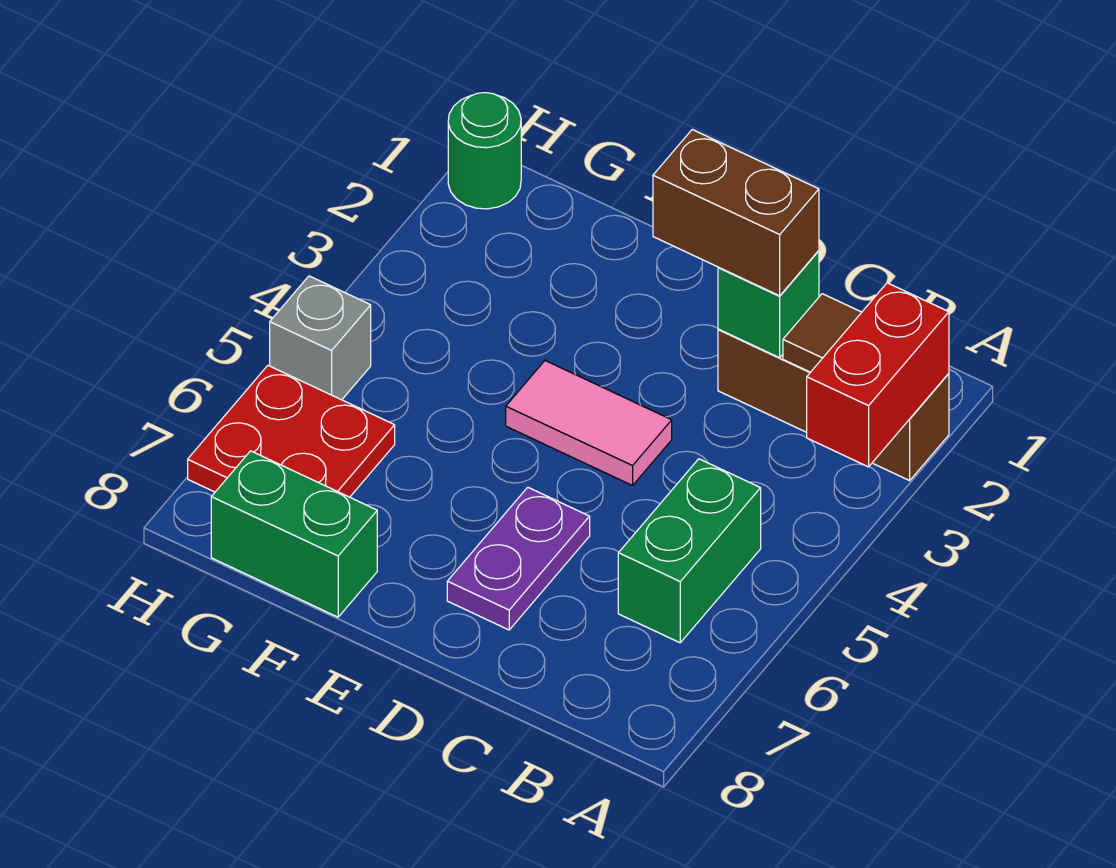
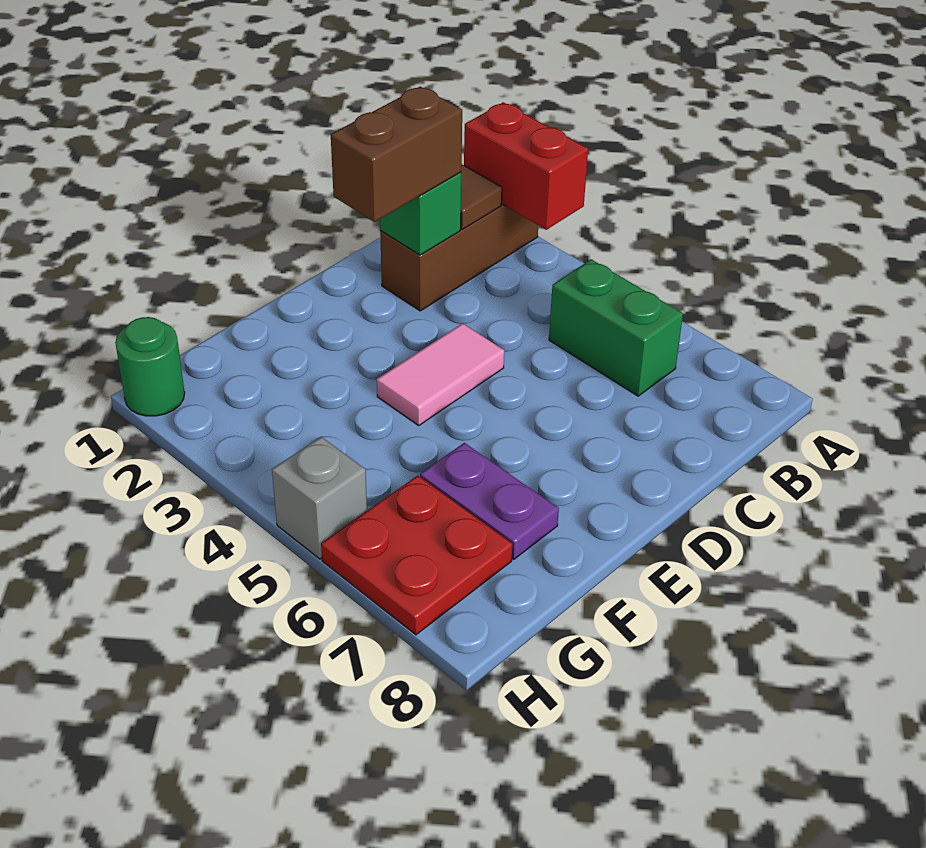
purple plate D6:D7 level 1 -> purple plate F6:F7 level 1
green brick F8:G8 level 1 -> none

